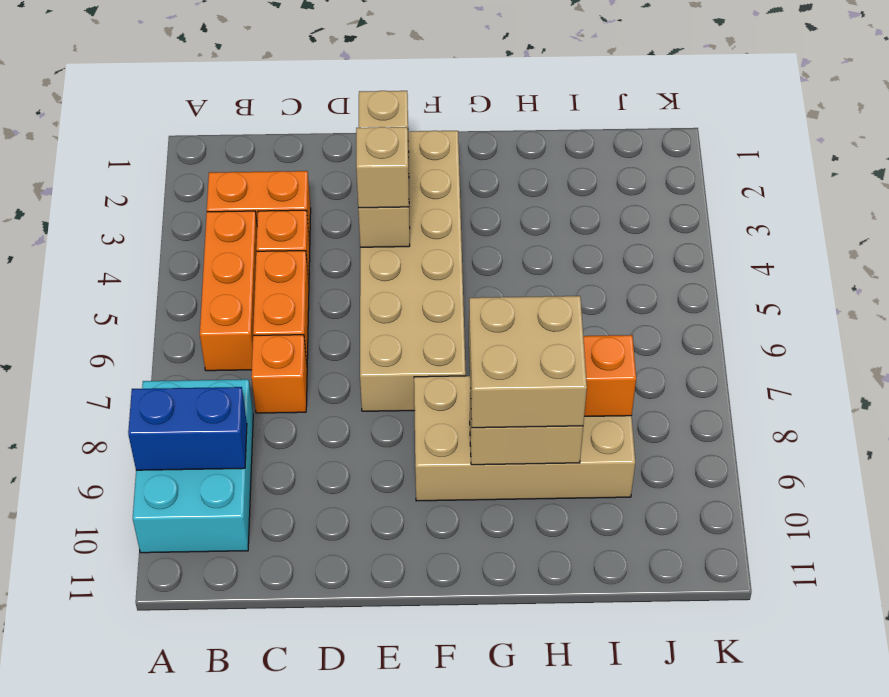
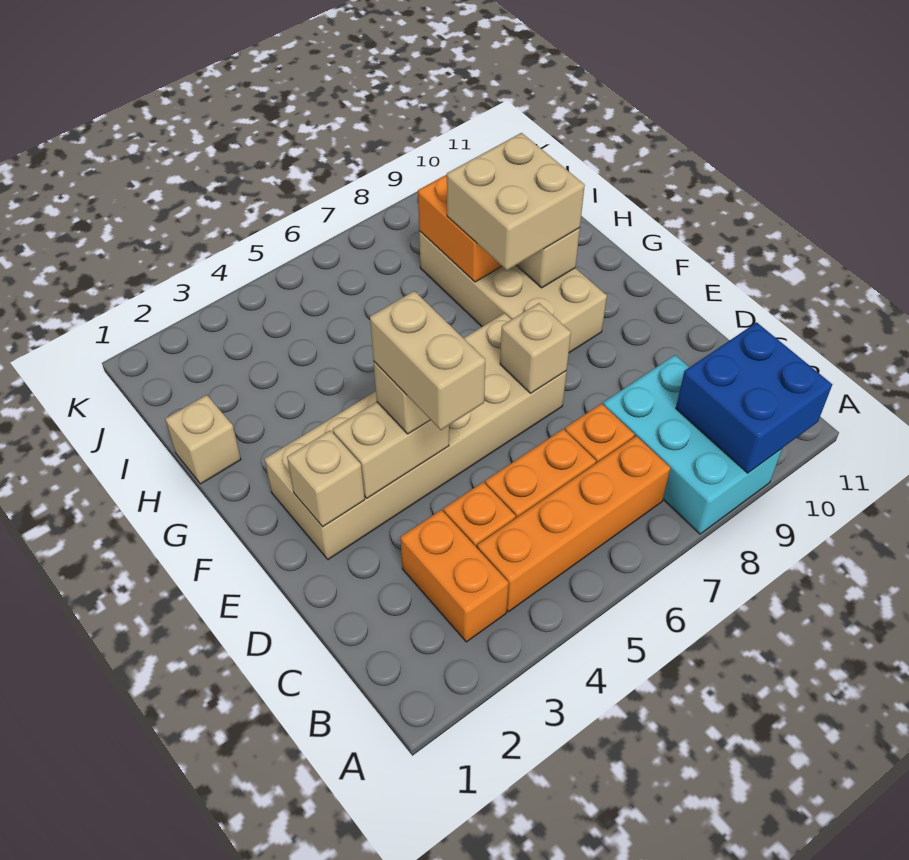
cyan brick A8:B10 level 1 -> cyan brick A8:C9 level 1
blue brick A9:B9 level 2 -> blue brick A9:B10 level 2
orange brick B4:B6 level 1 -> orange brick B4:B7 level 1
none -> tan brick D4:E4 level 4
none -> tan brick E7 level 2
none -> tan brick H1 level 1

